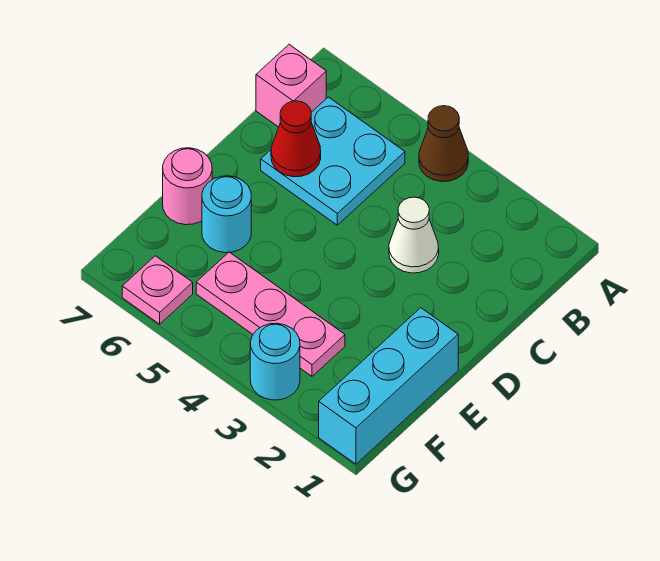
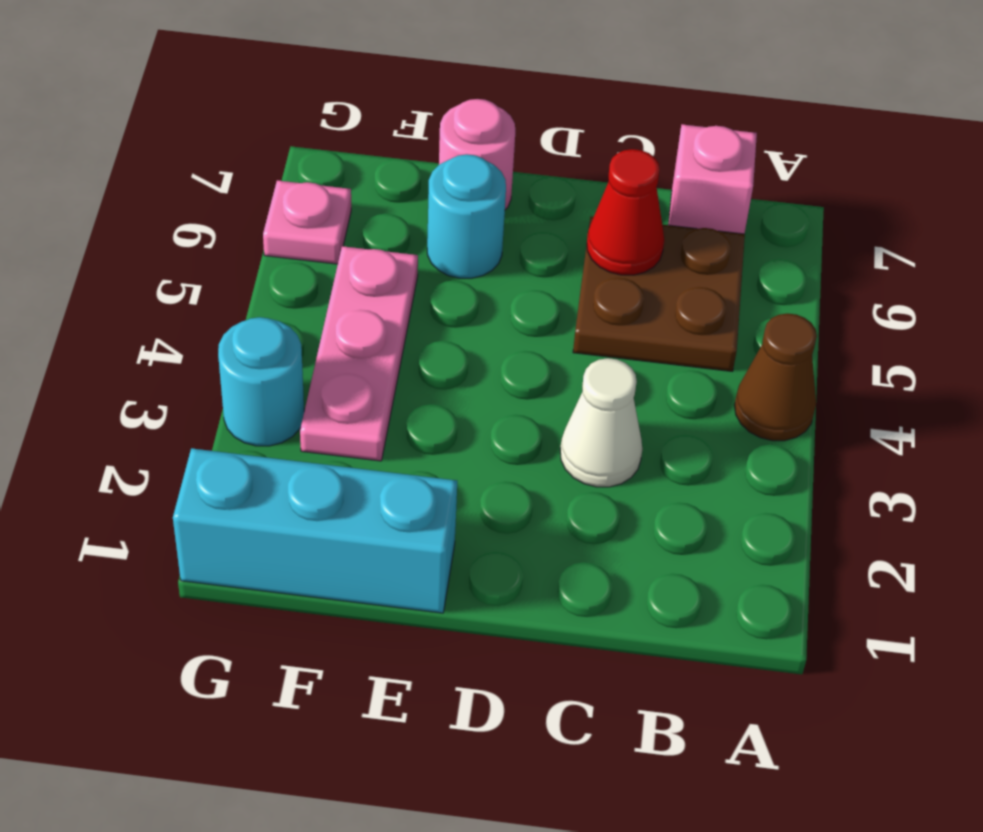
cyan plate B5:C6 level 1 -> brown plate B5:C6 level 1

